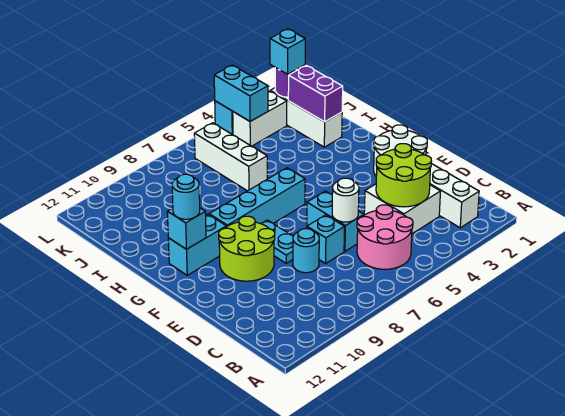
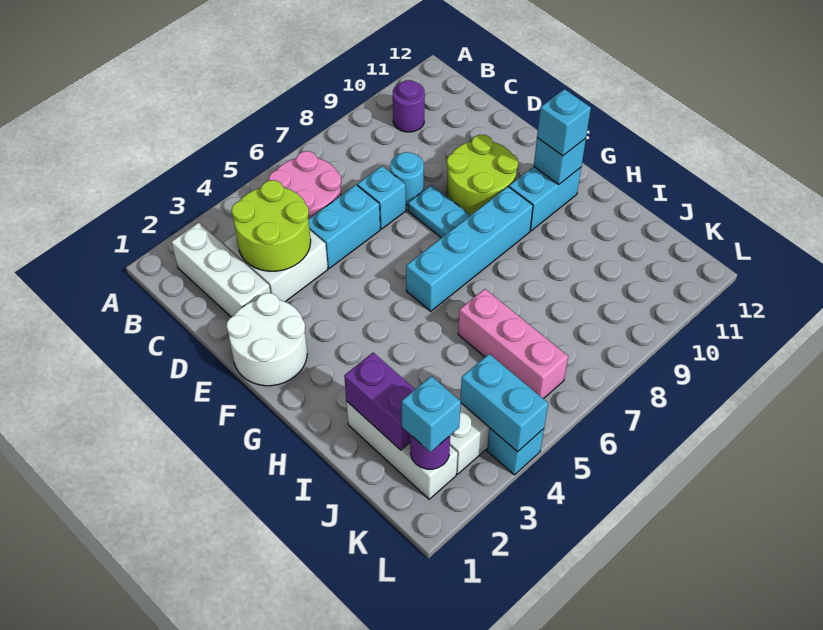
none -> purple round brick B10 level 1
cyan brick D6:E6 level 1 -> cyan brick D5:D6 level 1
white round brick D6 level 2 -> none
cyan round brick G11 level 3 -> cyan brick G11 level 3
white brick I6:K6 level 1 -> pink brick I6:K6 level 1

